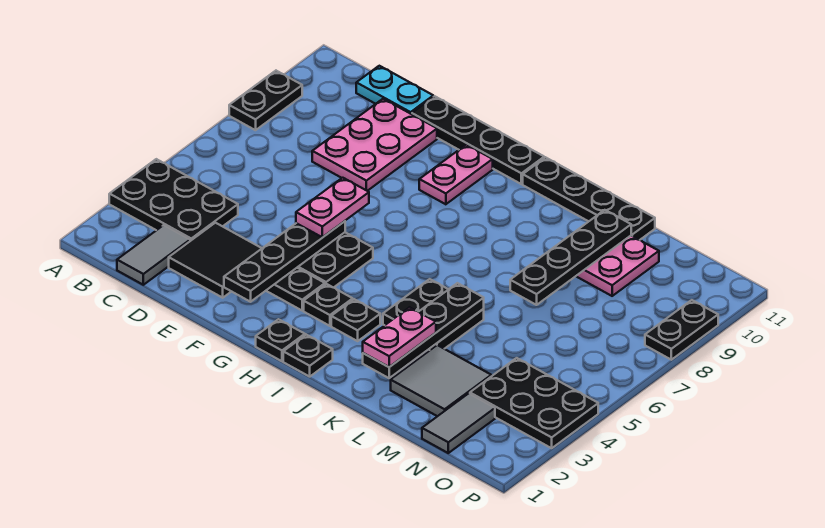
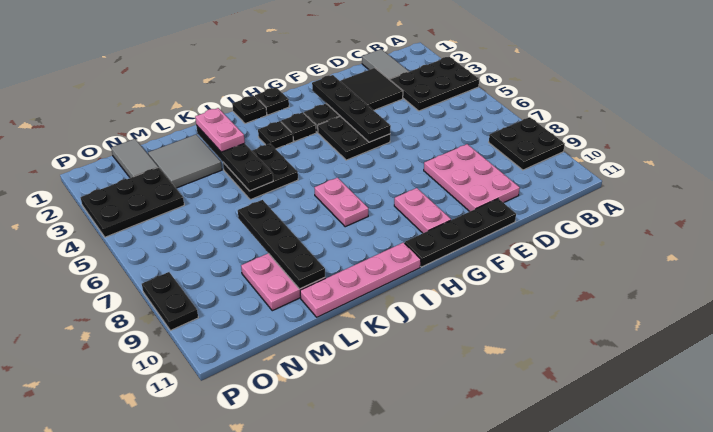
black plate A8:A9 level 1 -> black plate A8:B9 level 1
cyan plate C11:D11 level 1 -> none
pink plate F5:F6 level 3 -> pink plate I7:I8 level 1
black plate I11:L11 level 1 -> pink plate I11:L11 level 1

